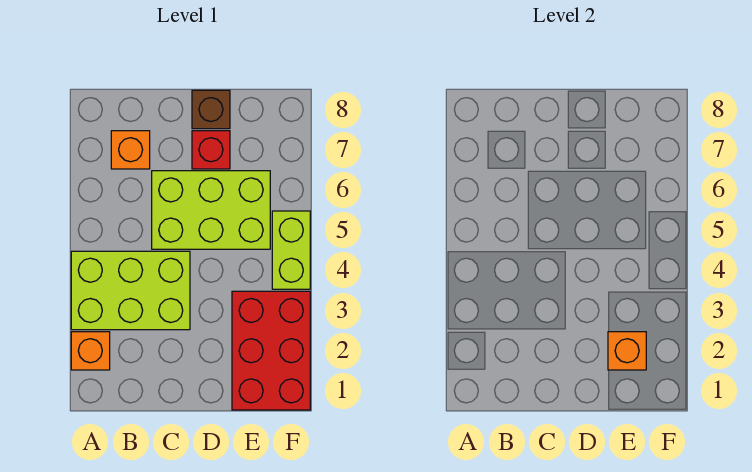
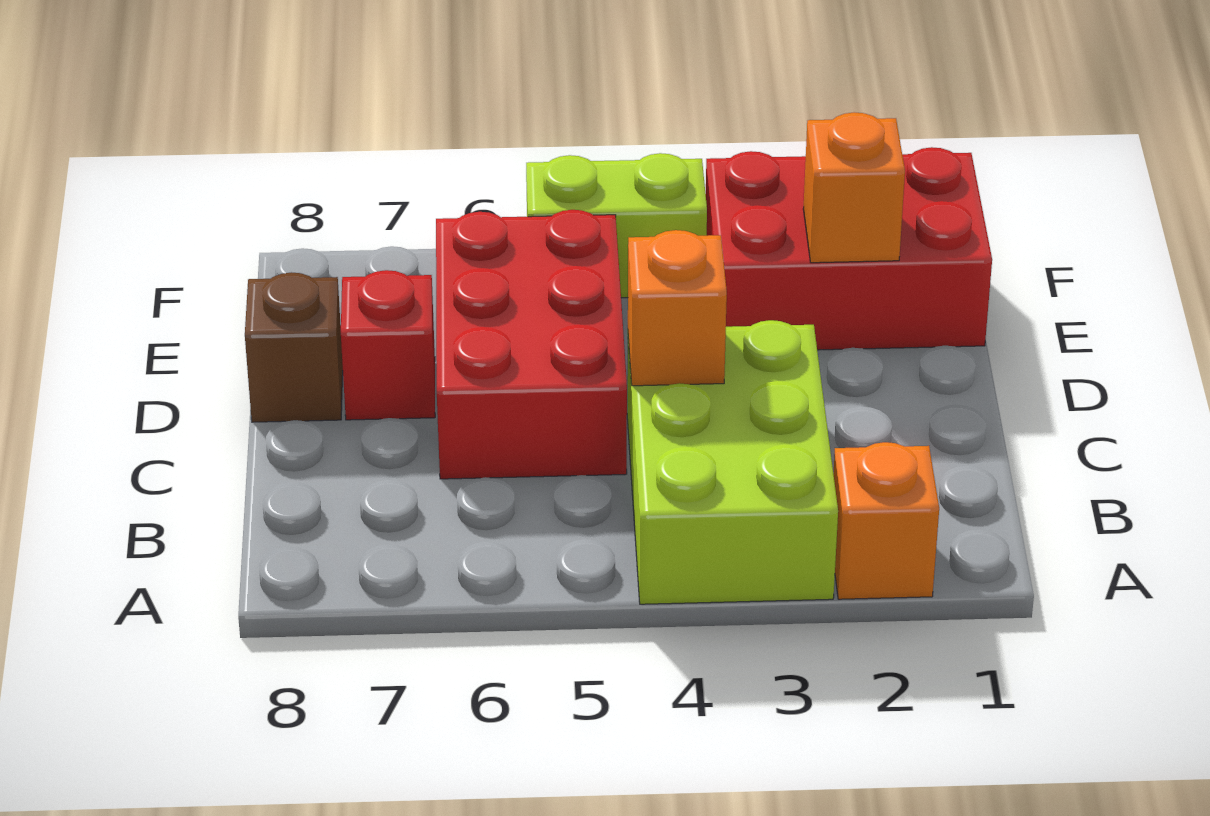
orange brick B7 level 1 -> orange brick C4 level 2
lime brick C5:E6 level 1 -> red brick C5:E6 level 1

